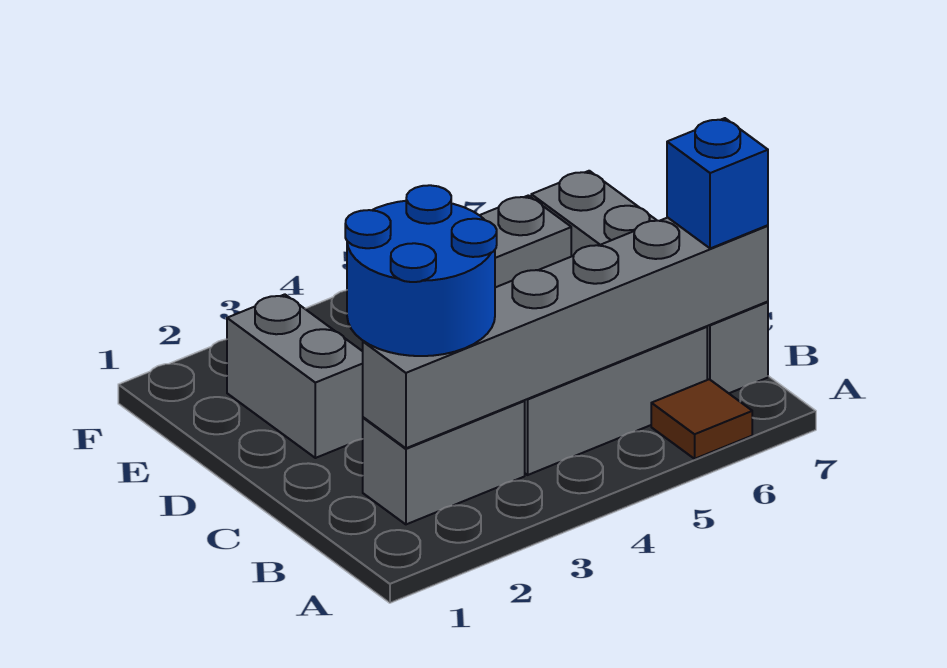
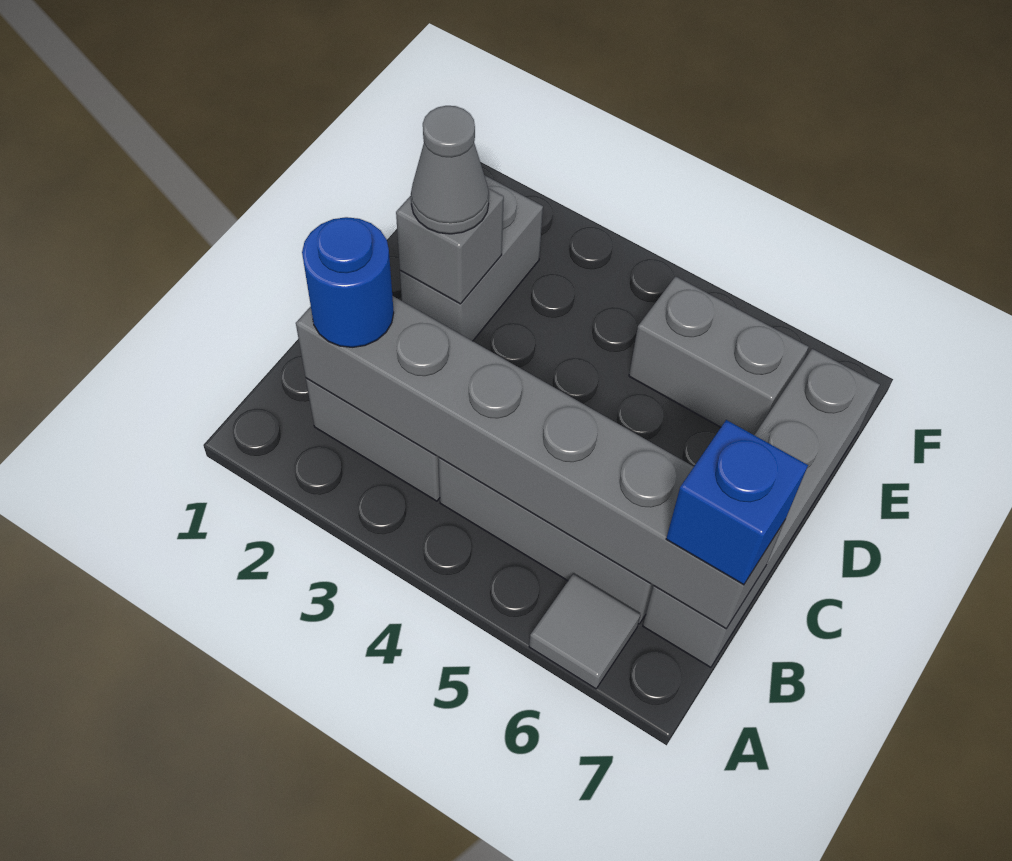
brown tile A6 level 1 -> grey tile A6 level 1
blue round brick B2:C3 level 3 -> blue round brick B2 level 3
none -> grey brick D2 level 2
none -> grey cone D2 level 3

